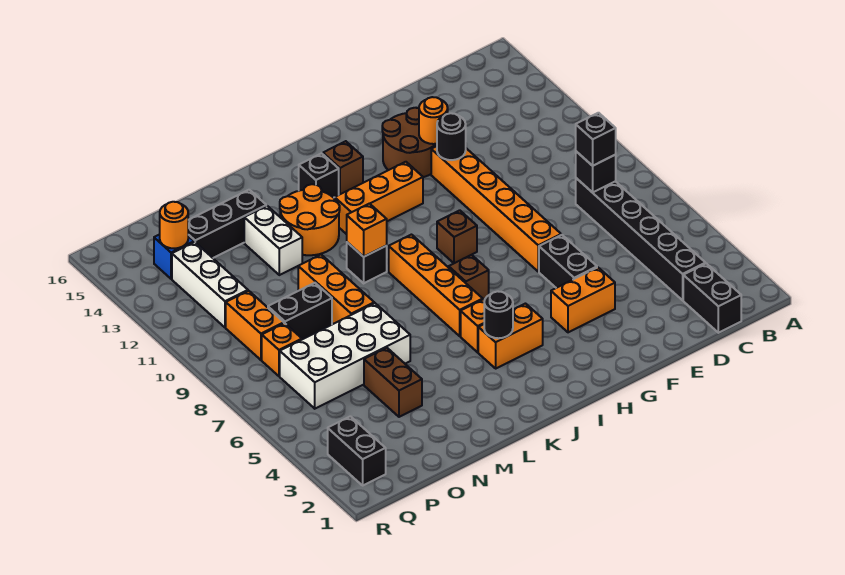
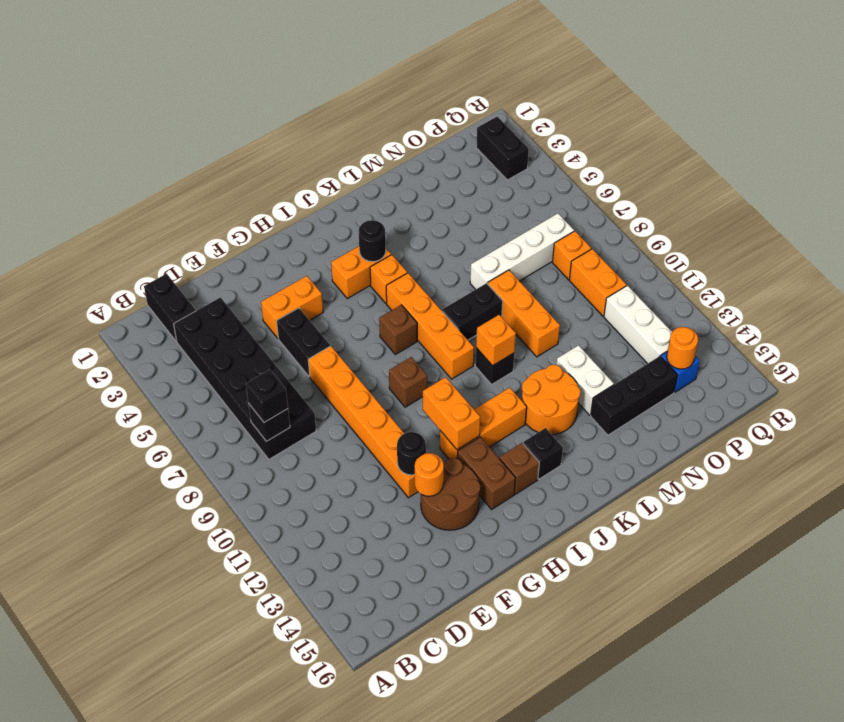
black brick C3:C8 level 1 -> black brick C3:D8 level 1
none -> orange brick H11:H12 level 2
white brick M6:P7 level 1 -> white brick M7:P7 level 1
brown brick N4:N5 level 1 -> brown brick H13:H14 level 1
black brick N9:O9 level 1 -> black brick K8:L8 level 1

